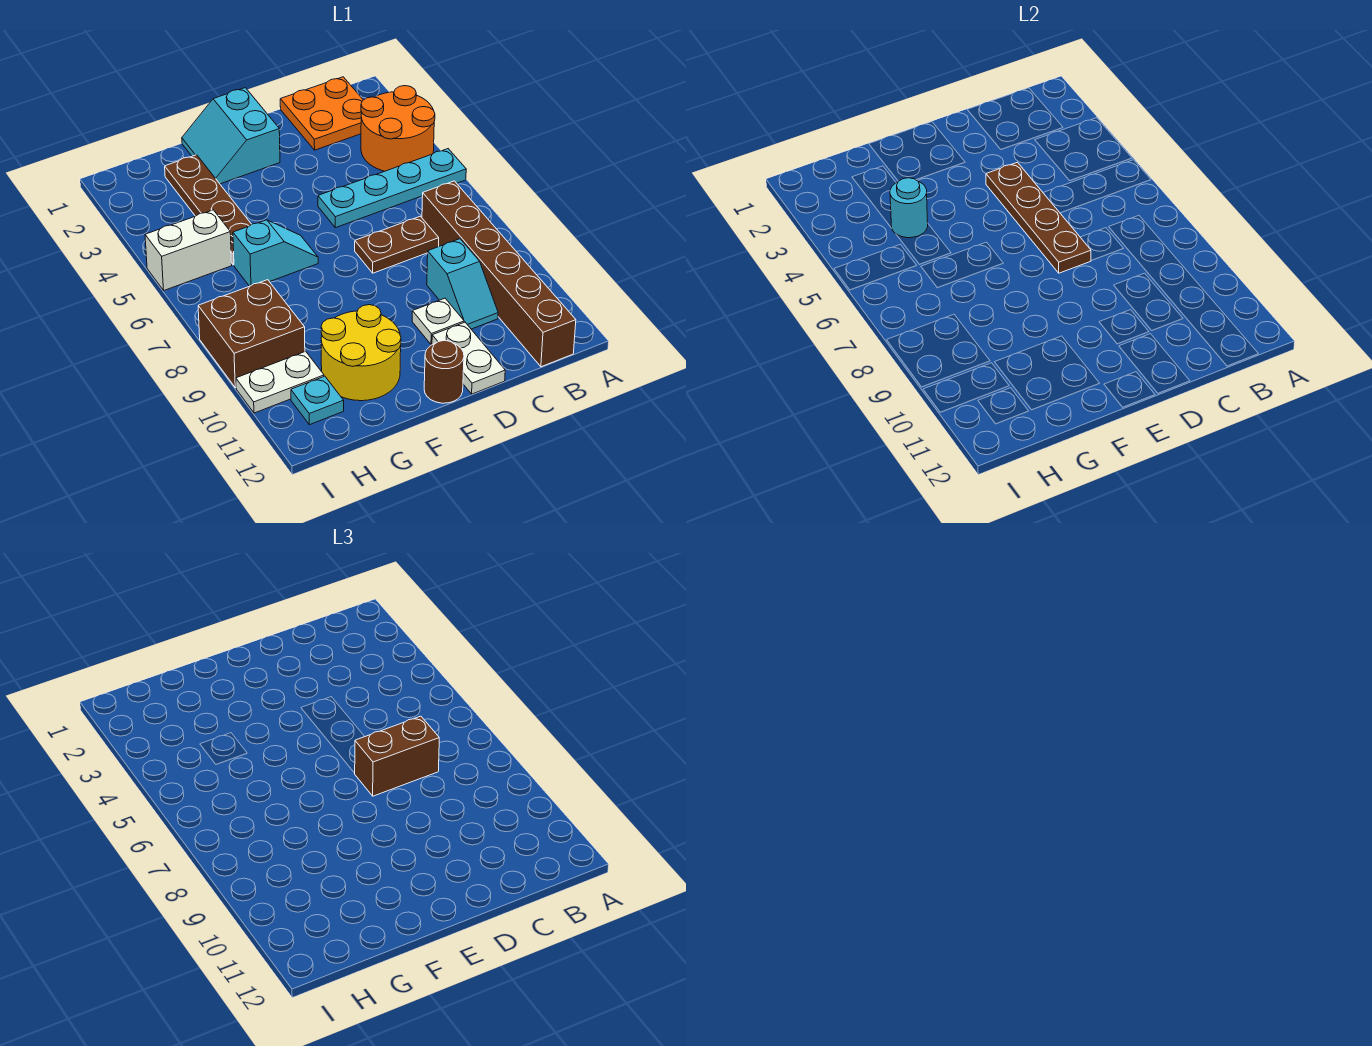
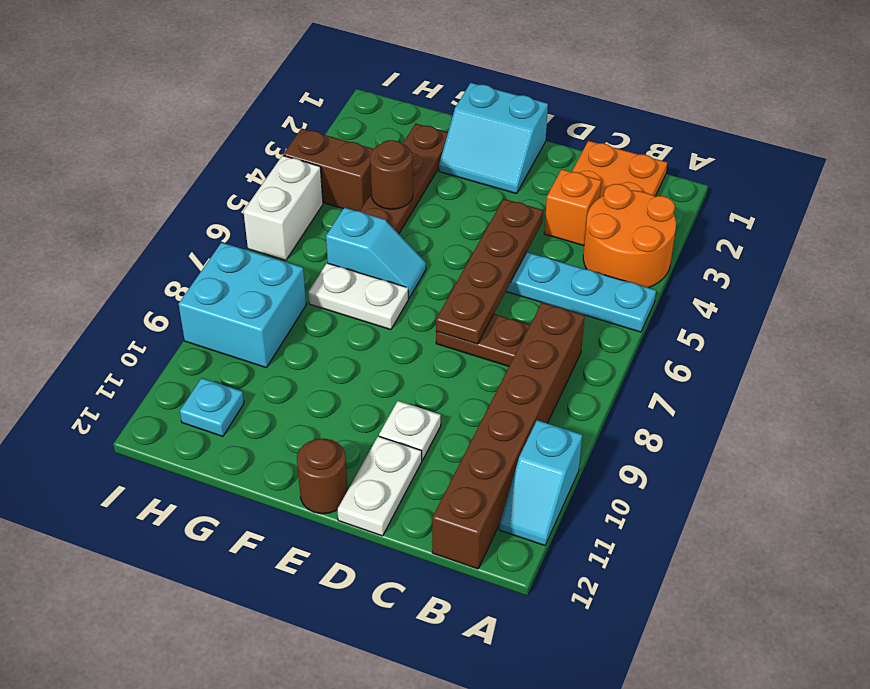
none -> orange brick C3 level 1
brown brick C7:D7 level 3 -> brown brick H4:I4 level 1
cyan slope C9:C10 level 1 top 9 -> cyan slope A10:A11 level 1 top 10
cyan slope E1:F2 level 1 top E -> cyan slope E1:F2 level 1 top 1
yellow round brick F10:G11 level 1 -> none
cyan round brick G4 level 2 -> brown round brick G4 level 2
white brick H5:I5 level 1 -> white brick I5:I6 level 1
brown brick H8:I9 level 1 -> cyan brick H8:I9 level 1
white plate H10:I10 level 1 -> white plate F7:G7 level 1

